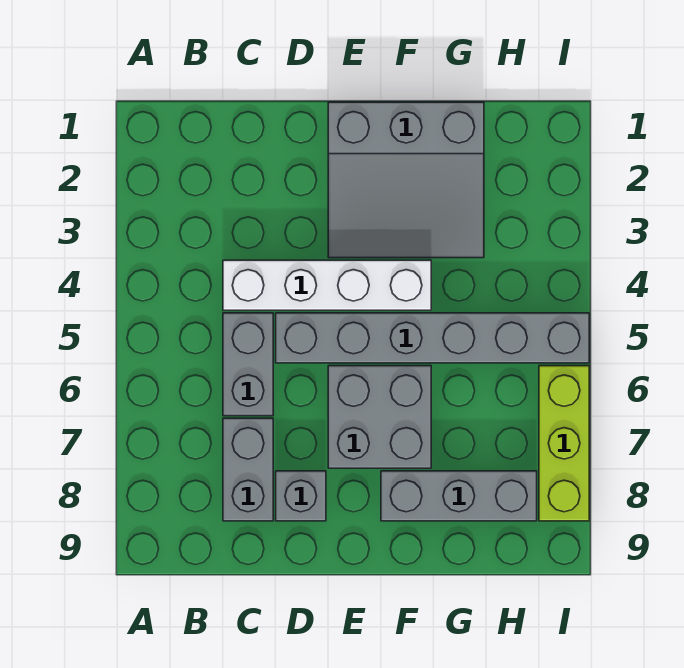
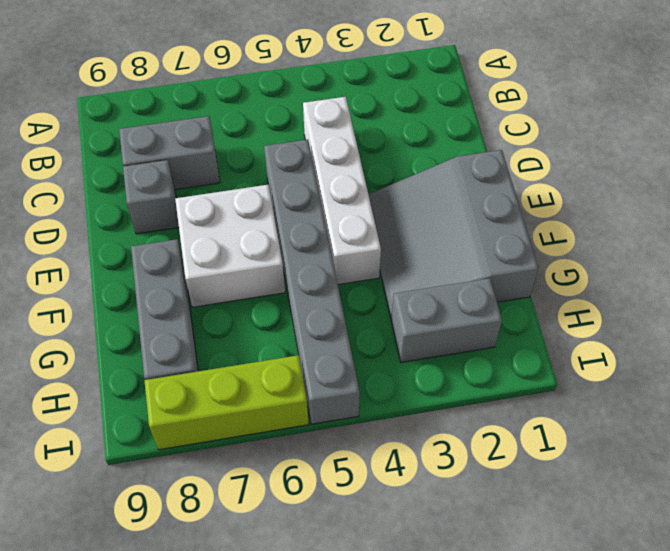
grey brick C5:C6 level 1 -> grey brick H2:H3 level 1
grey brick E6:F7 level 1 -> white brick E6:F7 level 1

